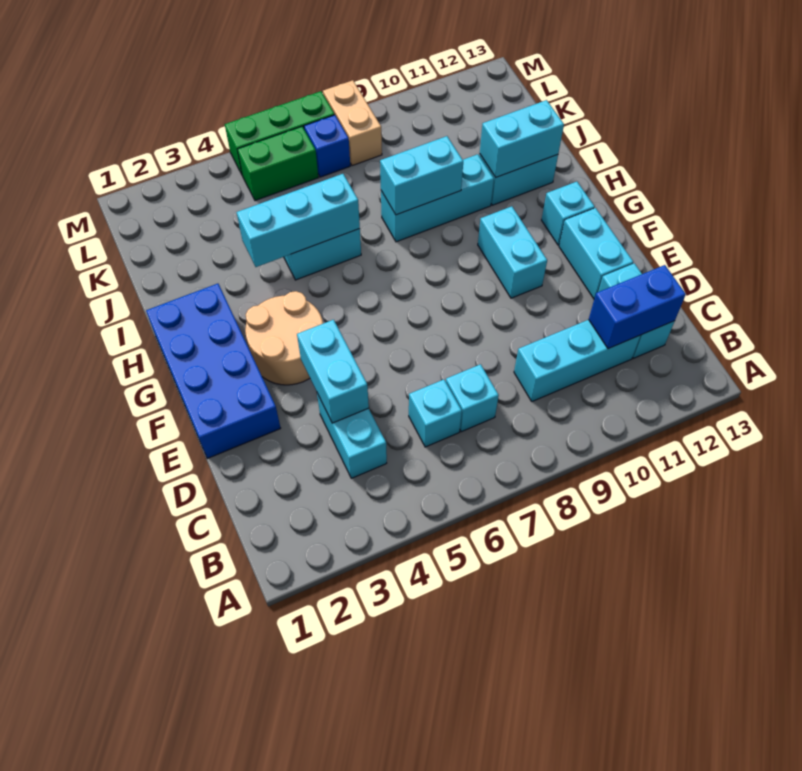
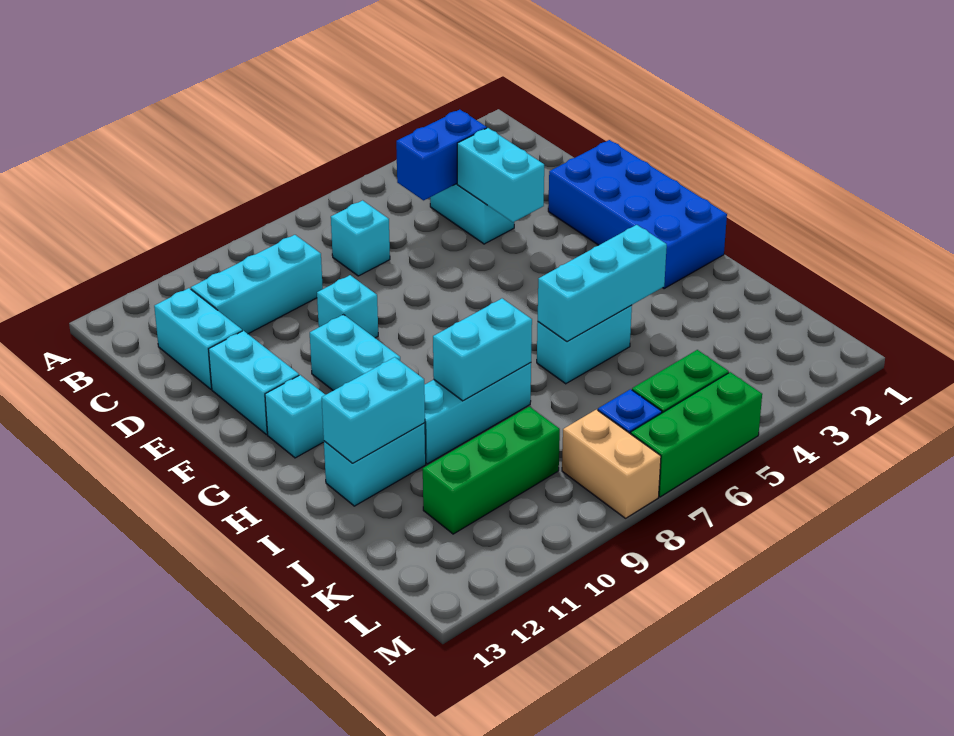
cyan brick C6 level 1 -> cyan brick E9 level 1
blue brick C11:C12 level 2 -> blue brick C4:C5 level 2
tan round brick F3:G4 level 1 -> none
none -> green brick K9:K11 level 1

